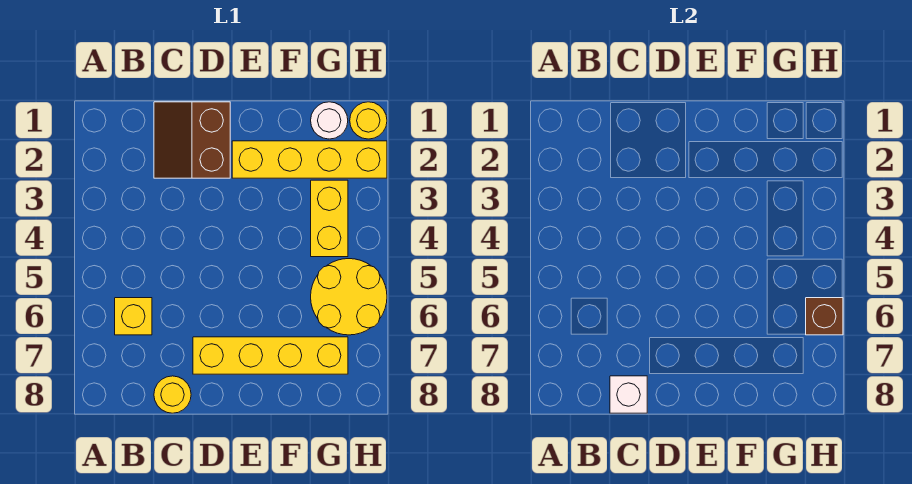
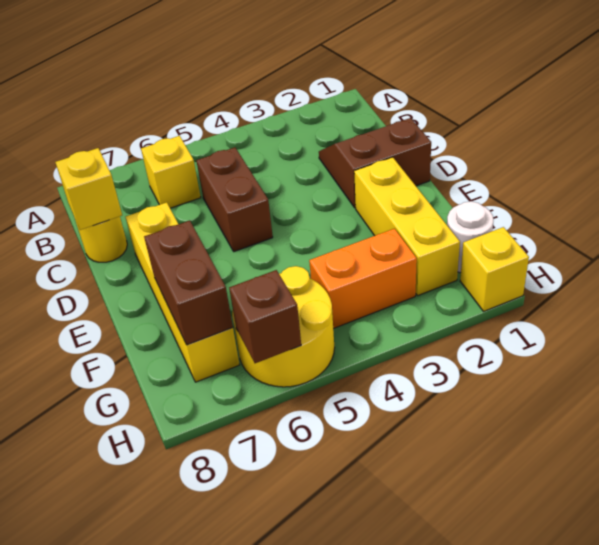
none -> brown brick C5:D5 level 1
white brick C8 level 2 -> yellow brick C8 level 2
yellow brick E2:H2 level 1 -> yellow brick E2:G2 level 1
none -> brown brick F7:G7 level 2
yellow brick G3:G4 level 1 -> orange brick G3:G4 level 1
yellow round brick H1 level 1 -> yellow brick H1 level 1

